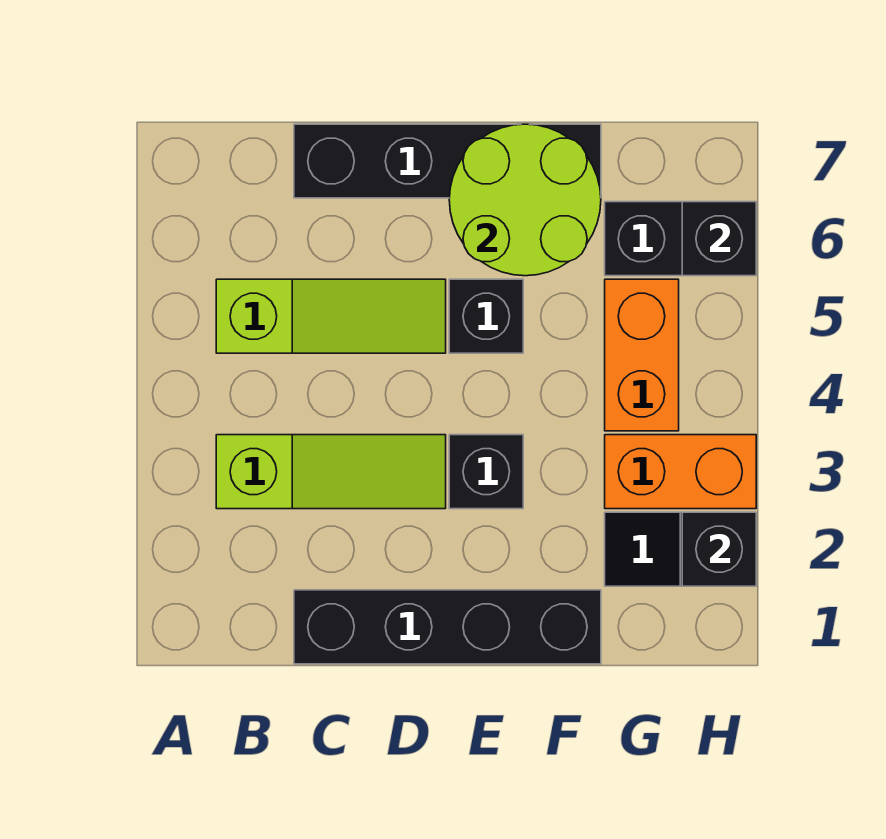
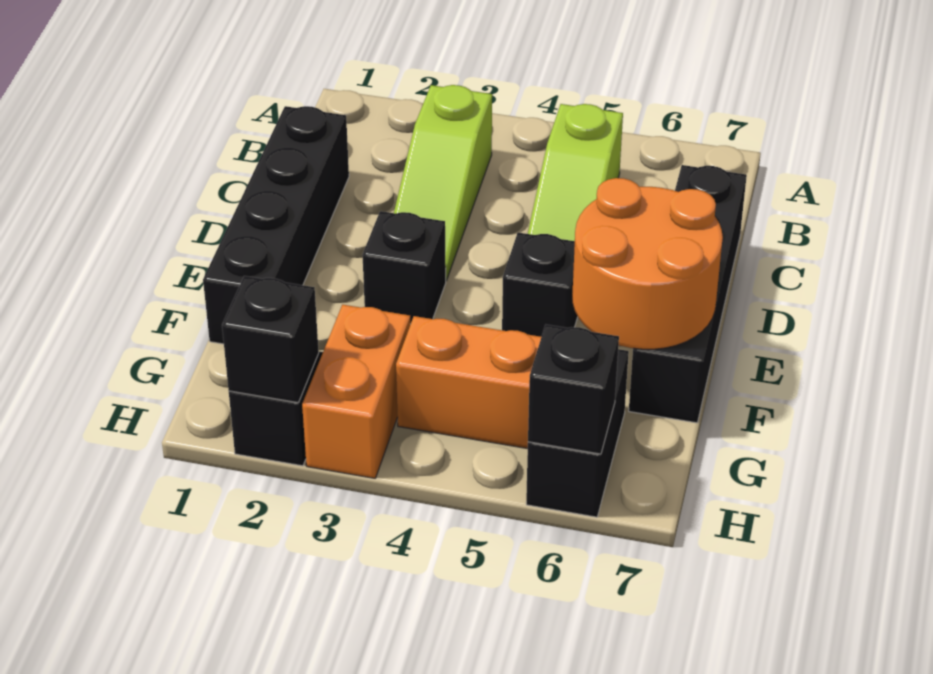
lime round brick E6:F7 level 2 -> orange round brick E6:F7 level 2

